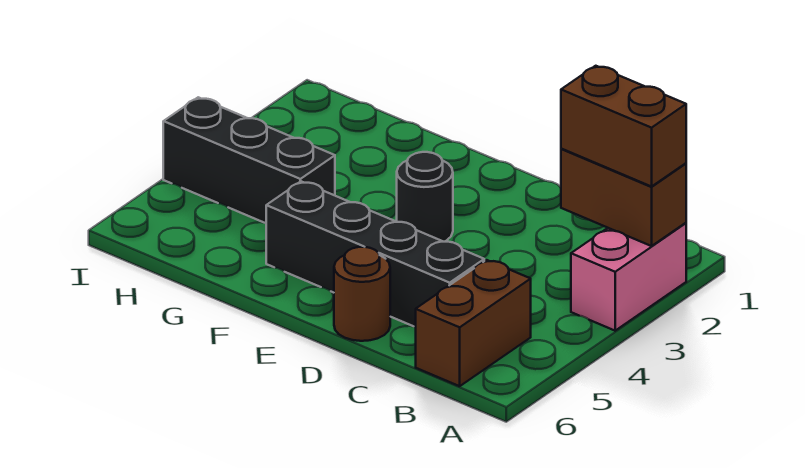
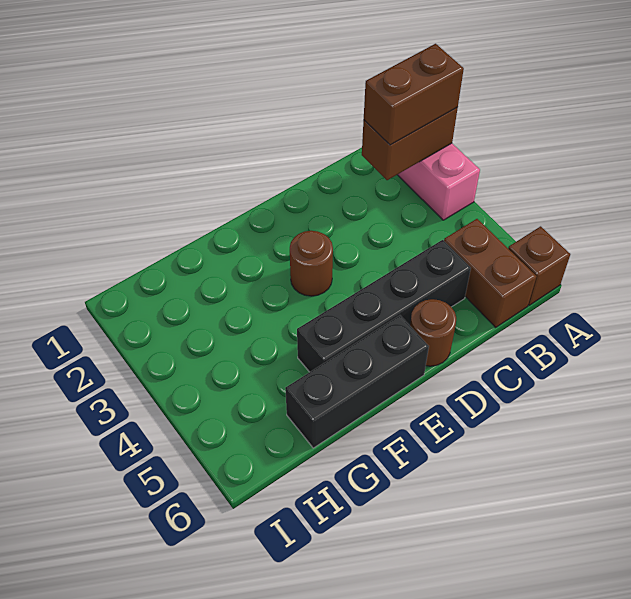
none -> brown brick A6 level 1
black round brick E3 level 1 -> brown round brick E3 level 1
black brick G4:I4 level 1 -> black brick E6:G6 level 1

